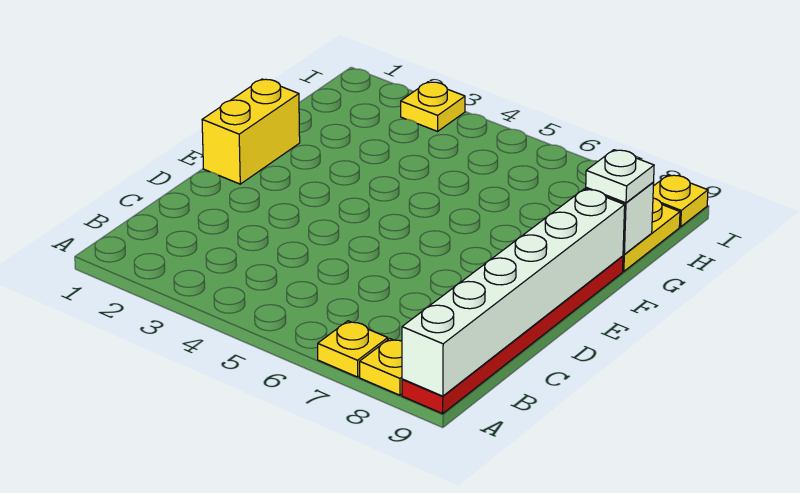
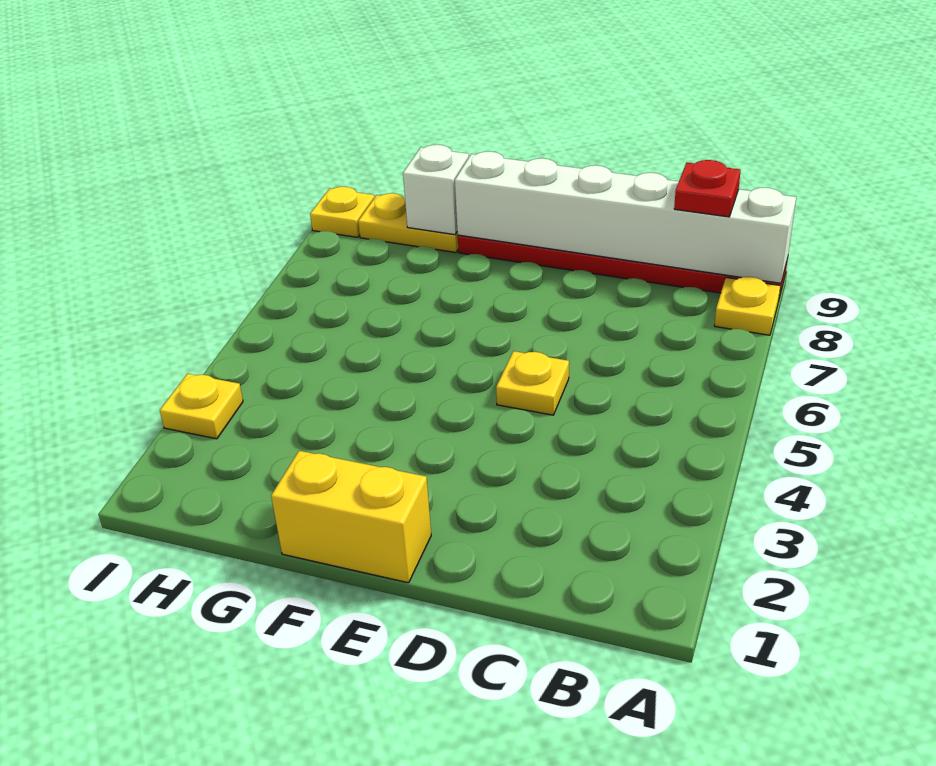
yellow plate A7 level 1 -> yellow plate D5 level 1
none -> red plate B9 level 3
white plate G9 level 3 -> none

